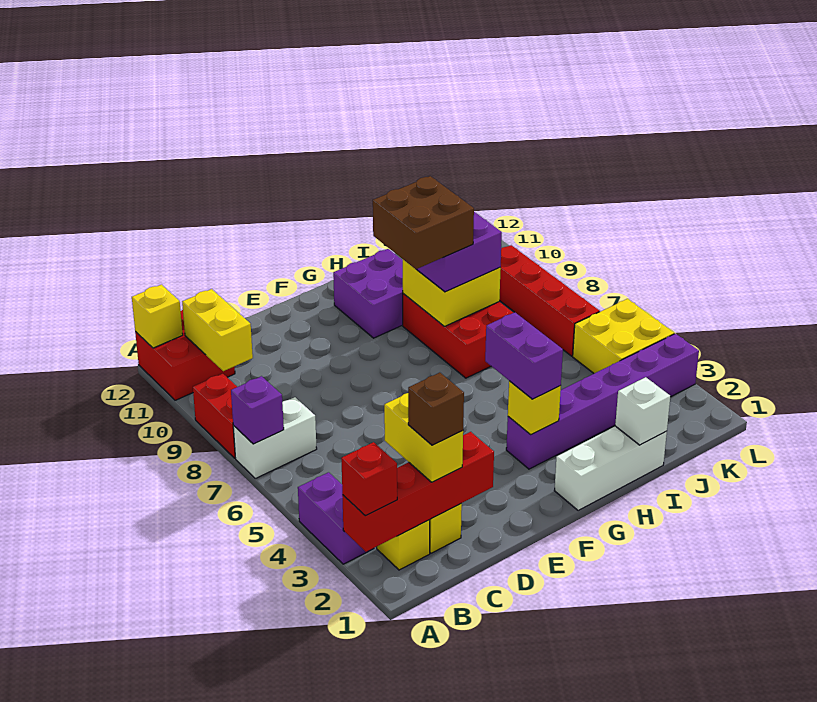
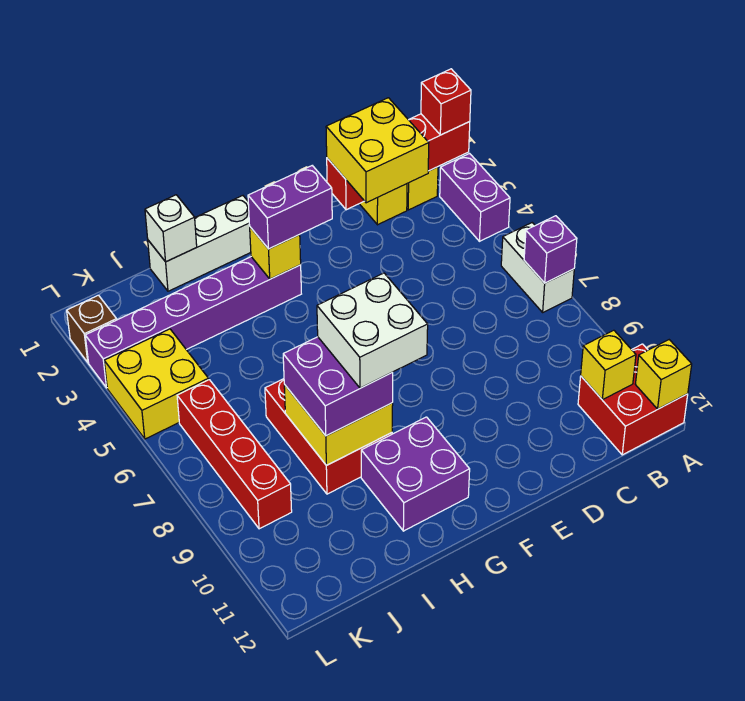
white brick A7:B7 level 1 -> white brick A6:A7 level 1
red brick A8:A9 level 1 -> none
yellow brick B10:B11 level 2 -> yellow brick B11 level 2
yellow brick C2:C3 level 3 -> yellow brick C2:D3 level 3
brown brick C2 level 4 -> brown brick L2 level 1
purple brick G3:G4 level 3 -> purple brick F3:G3 level 3
brown brick G8:H9 level 4 -> white brick G8:H9 level 4

